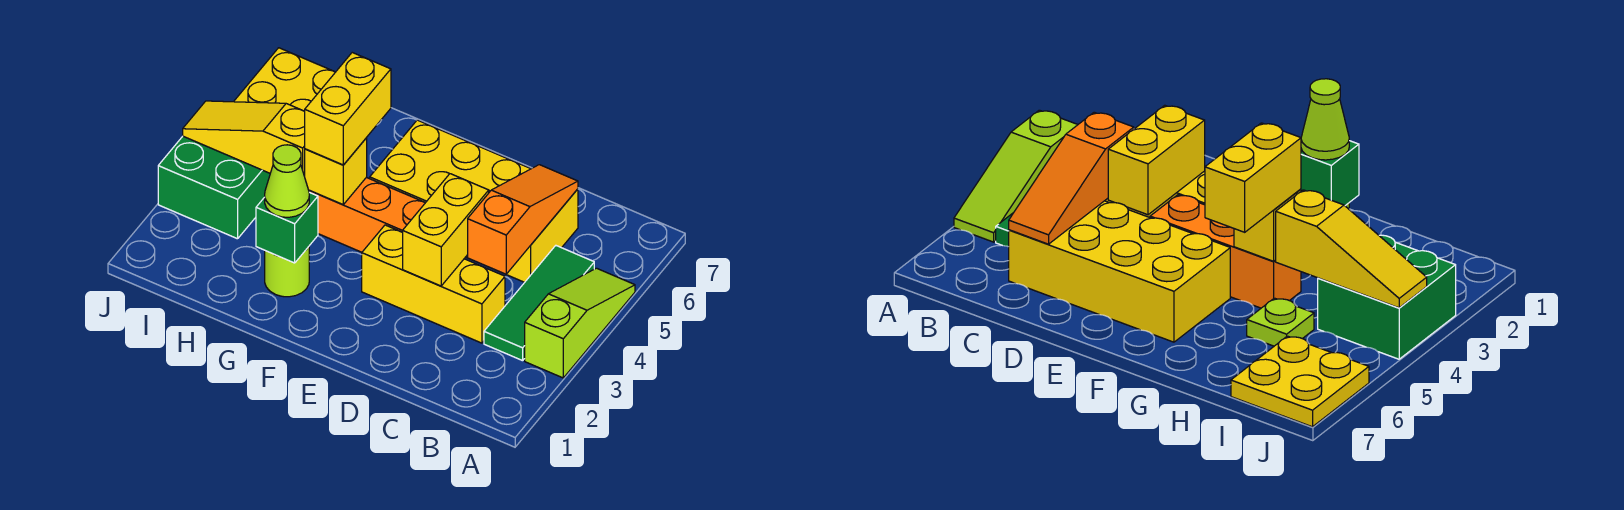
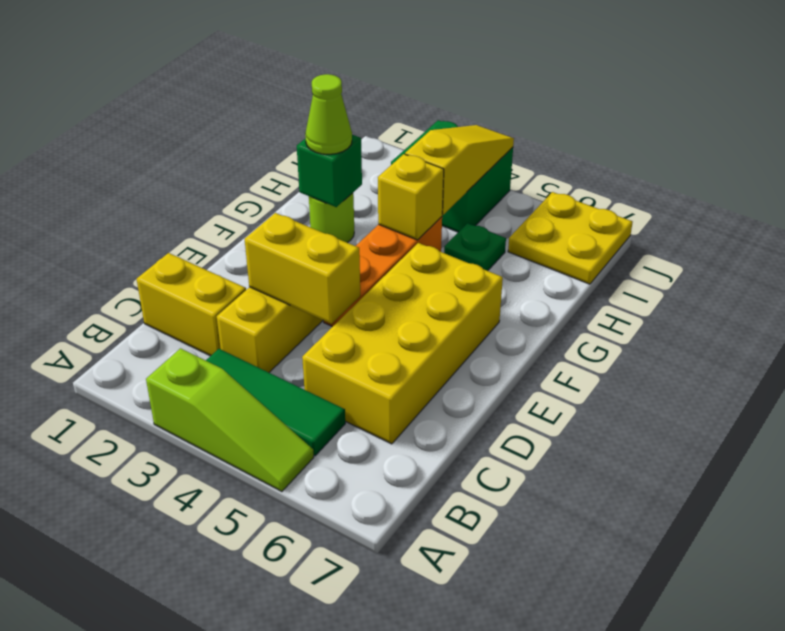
orange slope C4:C6 level 2 top 4 -> none
yellow brick G4:G5 level 3 -> yellow brick C1:C2 level 1
lime plate H5 level 1 -> green plate H5 level 1

